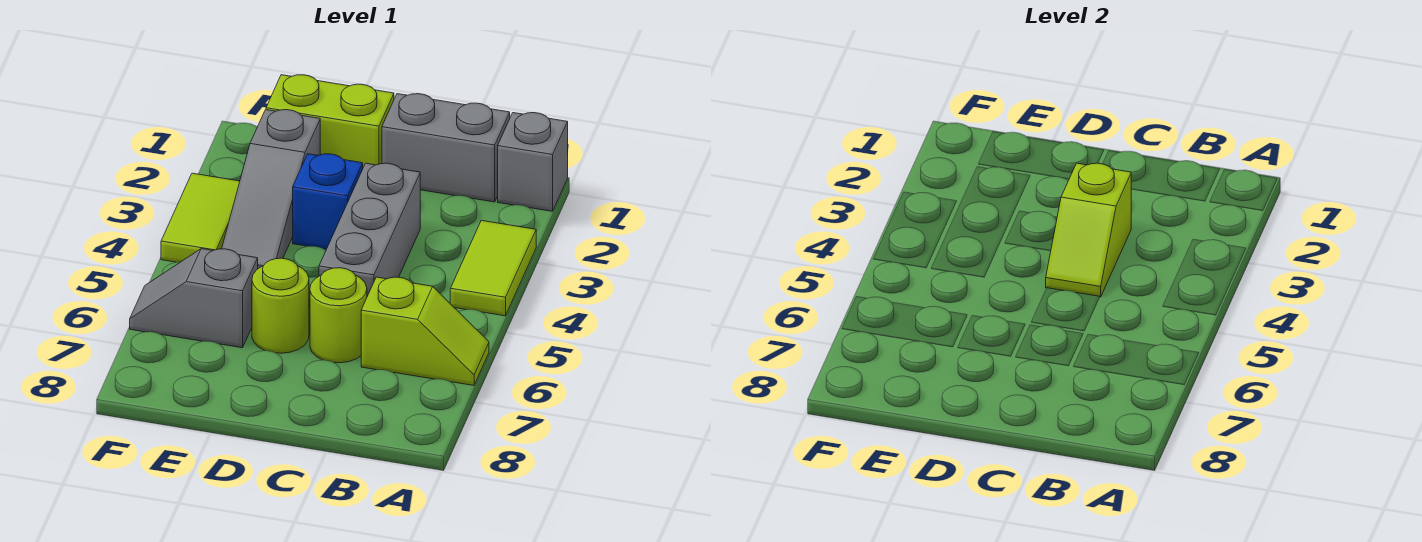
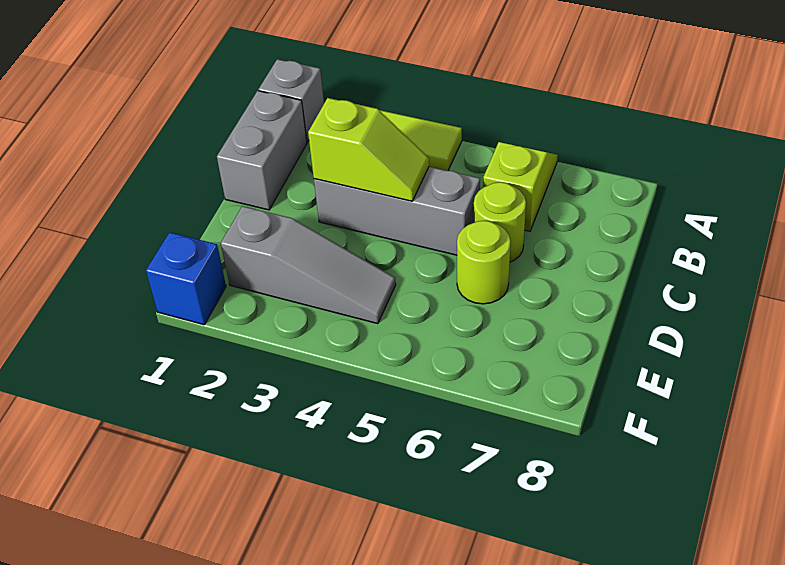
lime brick D1:E1 level 1 -> none
blue brick D3 level 1 -> blue brick F1 level 1
grey slope E6:F6 level 1 top E -> none
lime tile F3:F4 level 1 -> none

